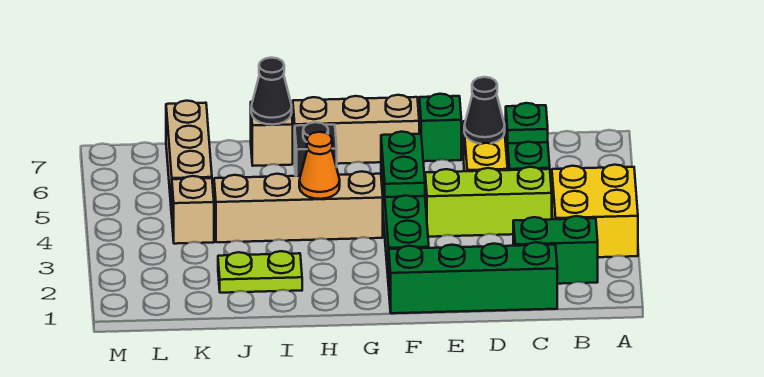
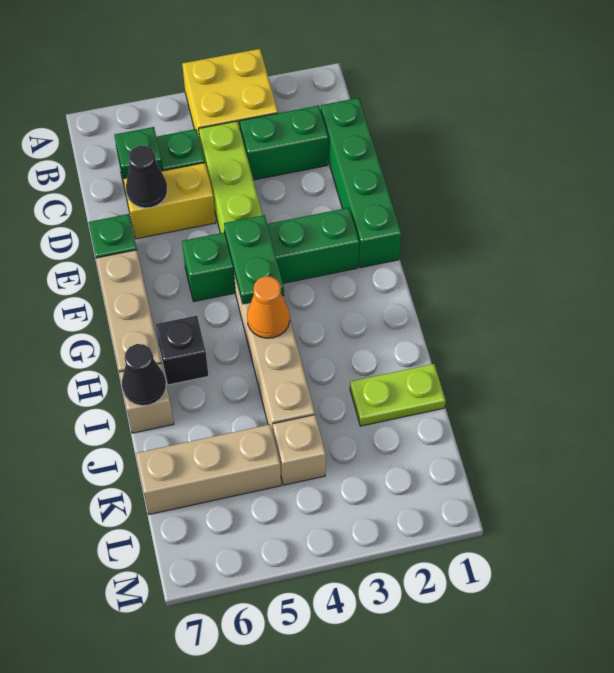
green brick B2:C2 level 1 -> green brick C2:C3 level 1
green plate F4:F5 level 2 -> green plate F4:G4 level 2
lime plate I2:J2 level 1 -> lime plate J1:J2 level 1

